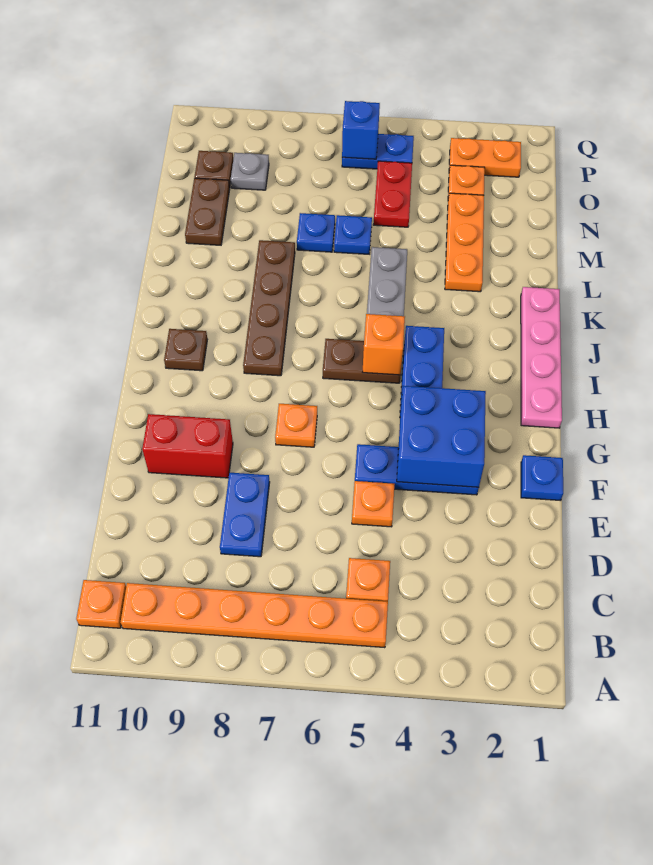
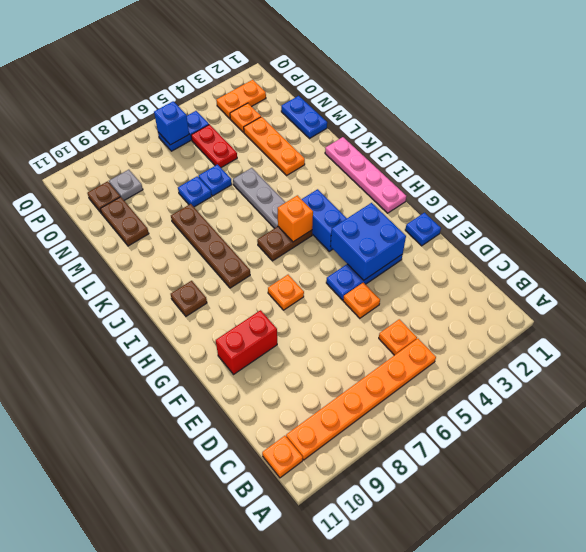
blue plate D8:E8 level 1 -> blue plate M1:N1 level 1

